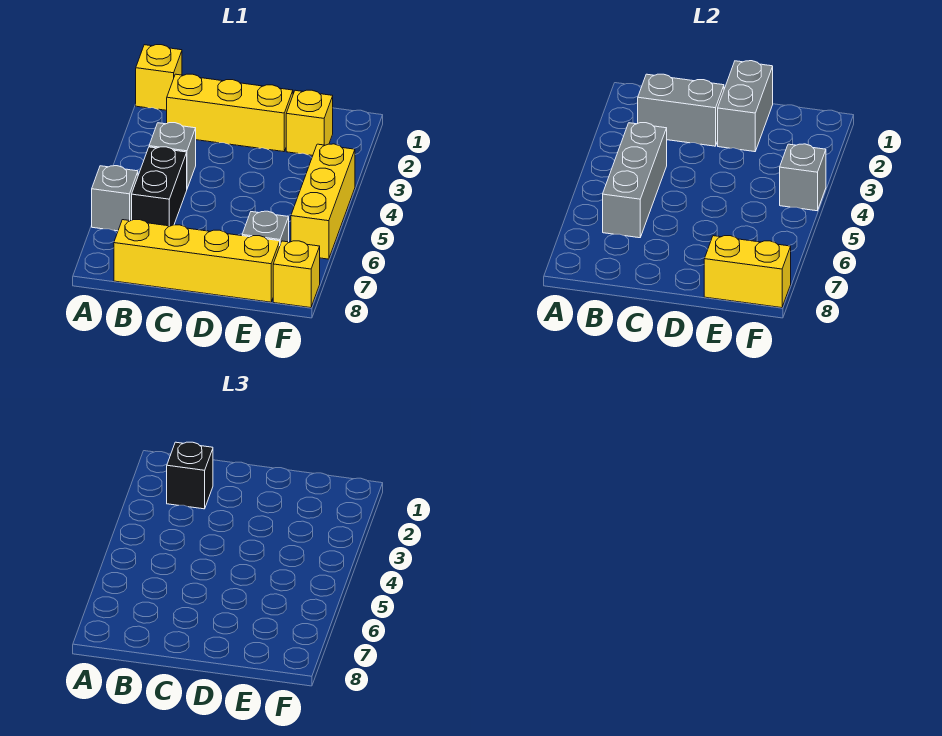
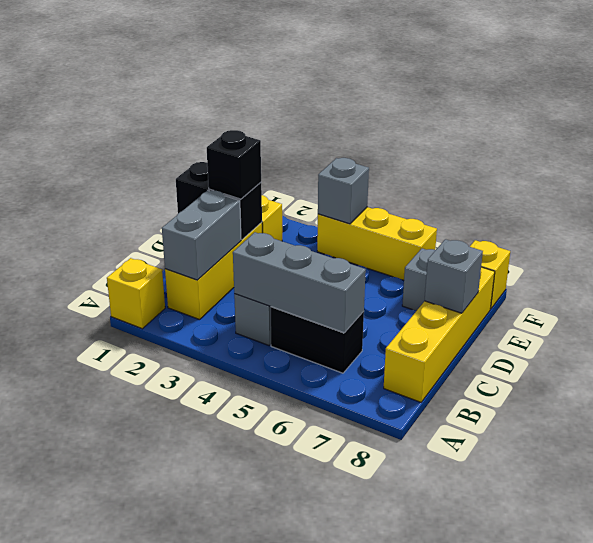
grey brick A6 level 1 -> grey brick D8 level 2
black brick B2 level 3 -> black brick D2 level 3
grey brick D1:D2 level 2 -> black brick D1:D2 level 2
yellow brick E8:F8 level 2 -> none

